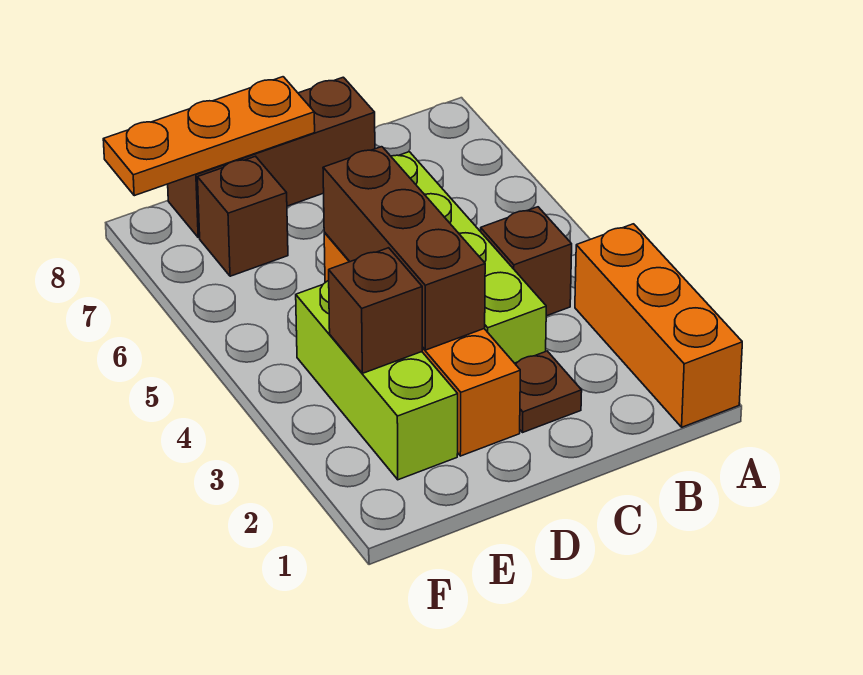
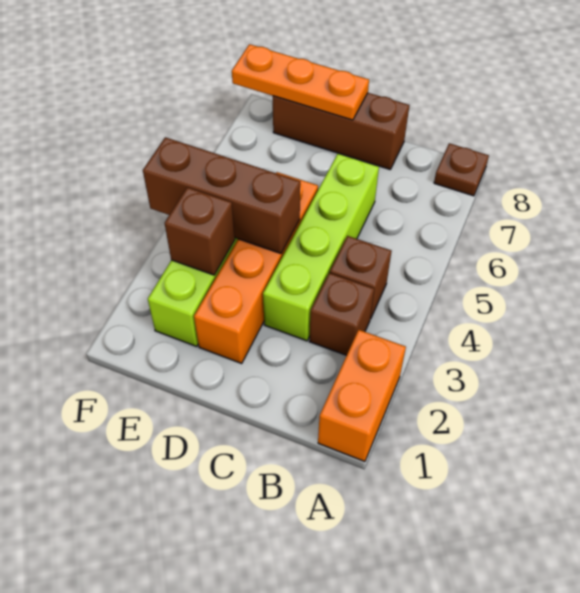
orange brick A1:A3 level 1 -> orange brick A1:A2 level 1
brown plate C2 level 1 -> brown plate A8 level 1
brown brick D3:D5 level 2 -> brown brick D4:F4 level 2
brown brick E7 level 1 -> brown brick B3 level 1

